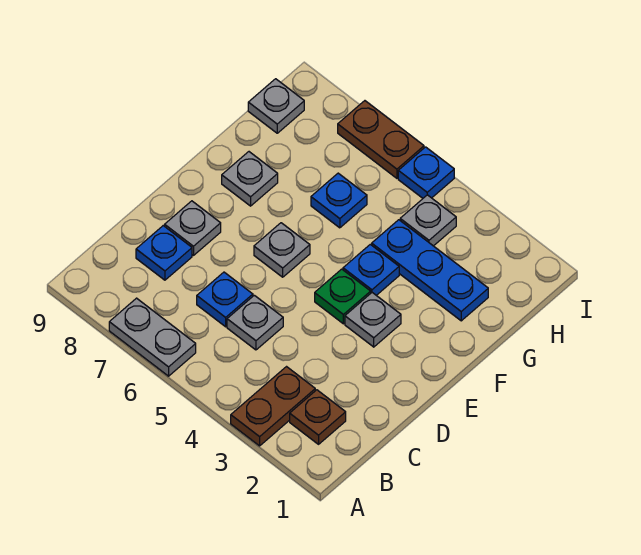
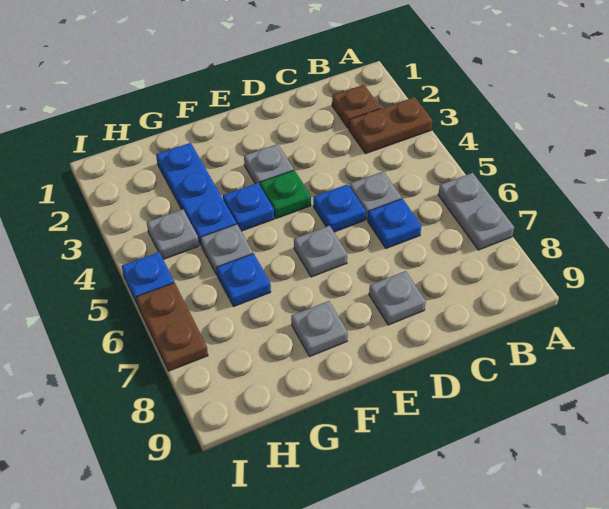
blue plate C8 level 1 -> blue plate D5 level 1
grey plate H9 level 1 -> grey plate G5 level 1

